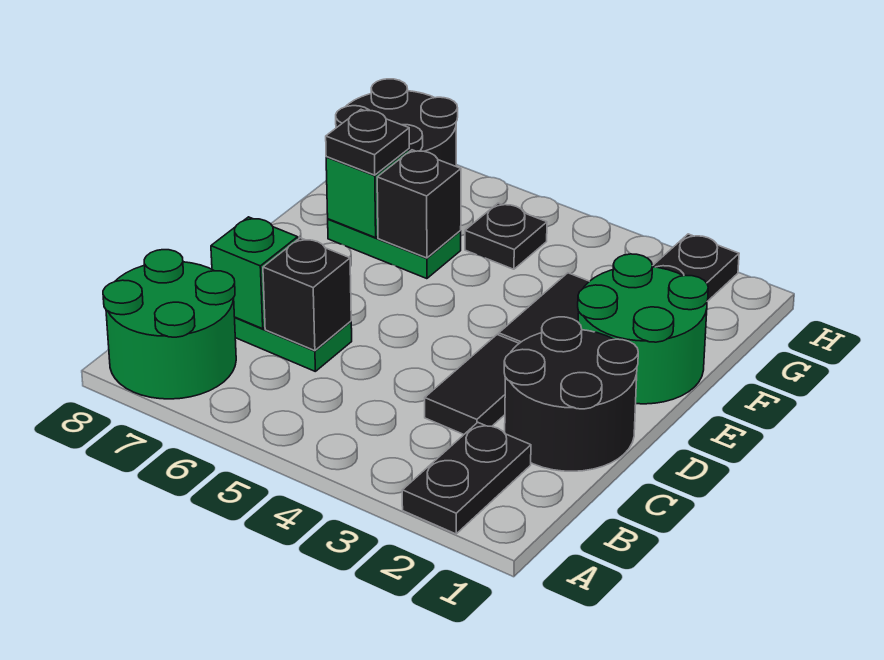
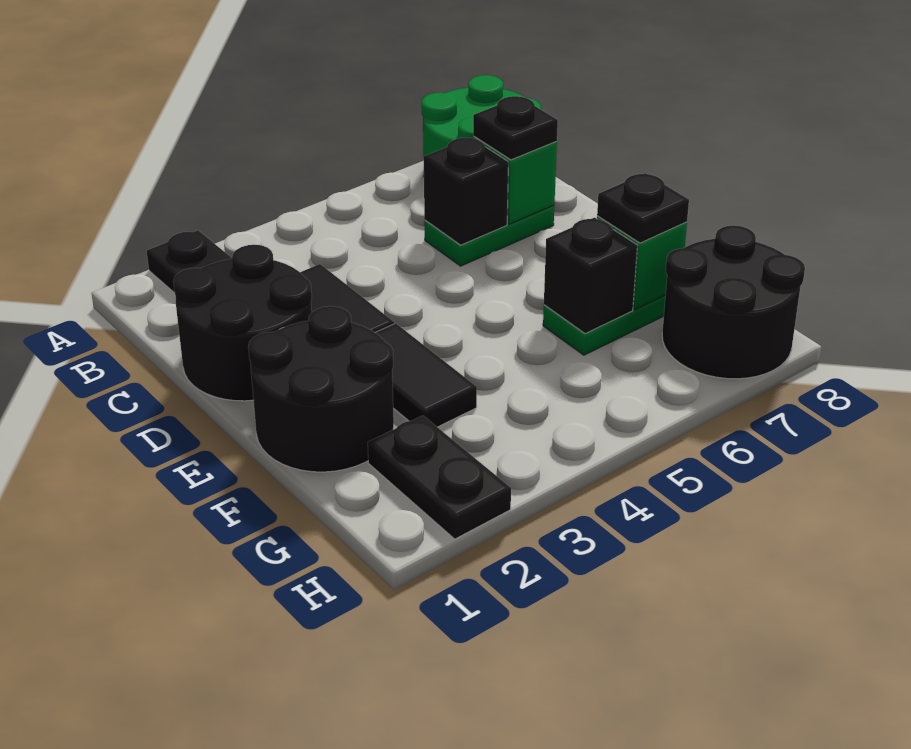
green round brick E1:F2 level 1 -> black round brick E1:F2 level 1
black plate G5 level 1 -> black plate C7 level 3

